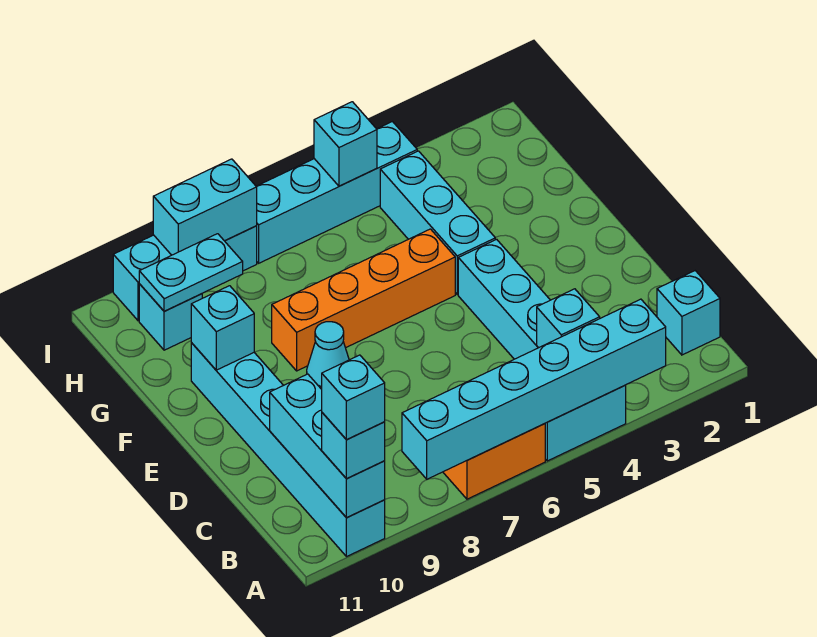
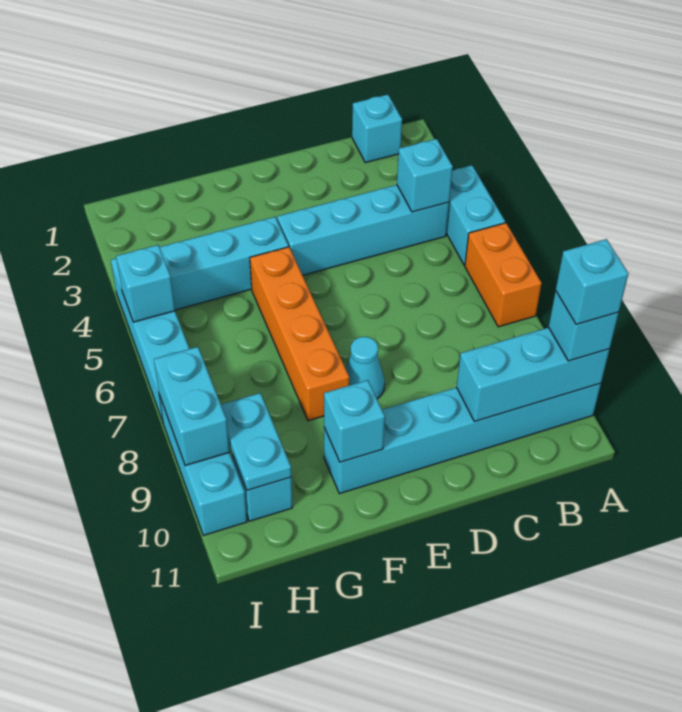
cyan brick A3:A8 level 2 -> none

